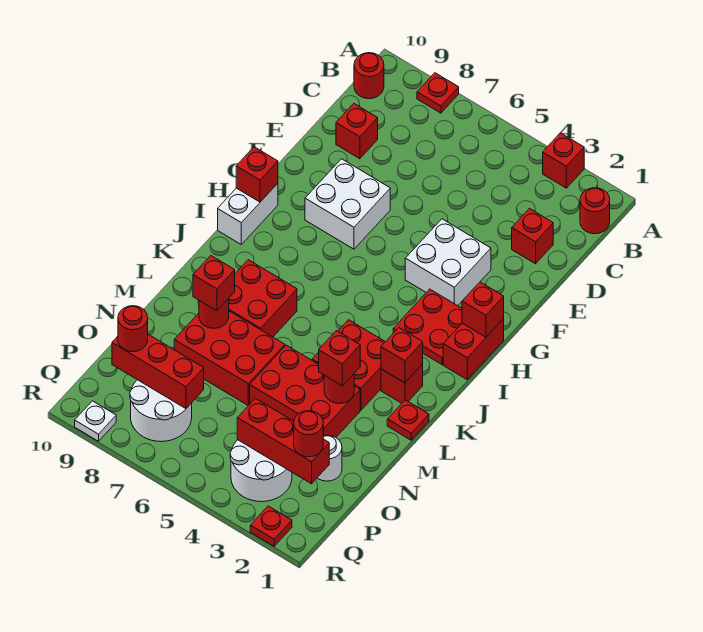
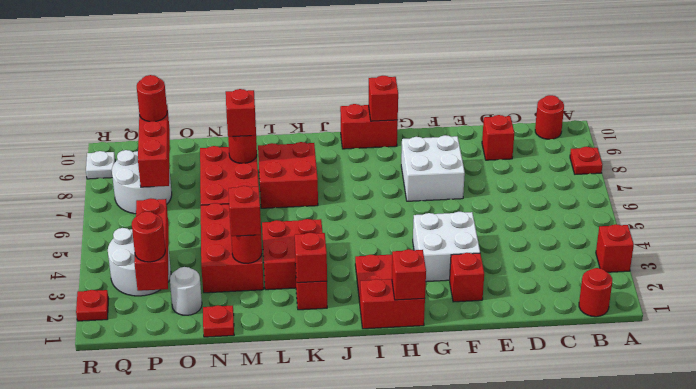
red brick D2 level 1 -> red brick F2 level 1
white brick H10:I10 level 1 -> red brick H10:I10 level 1
red plate L1 level 1 -> red plate N1 level 1

